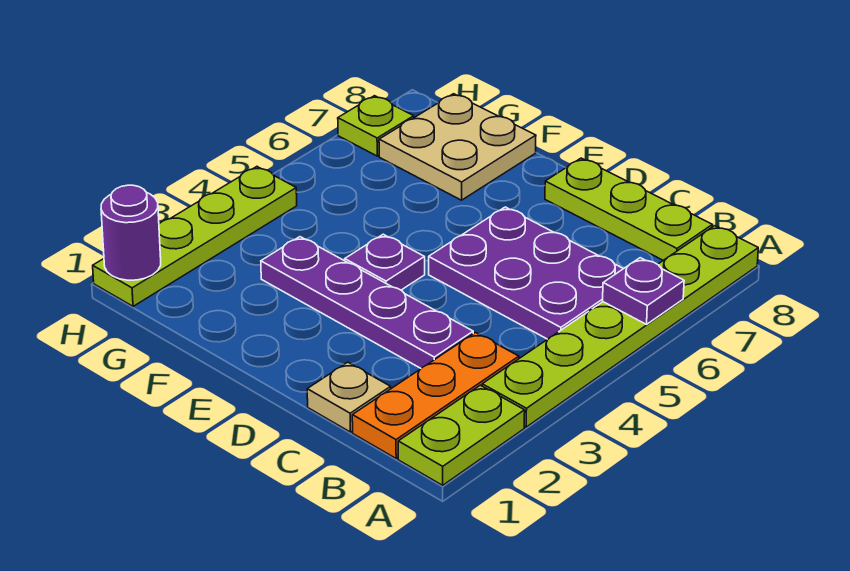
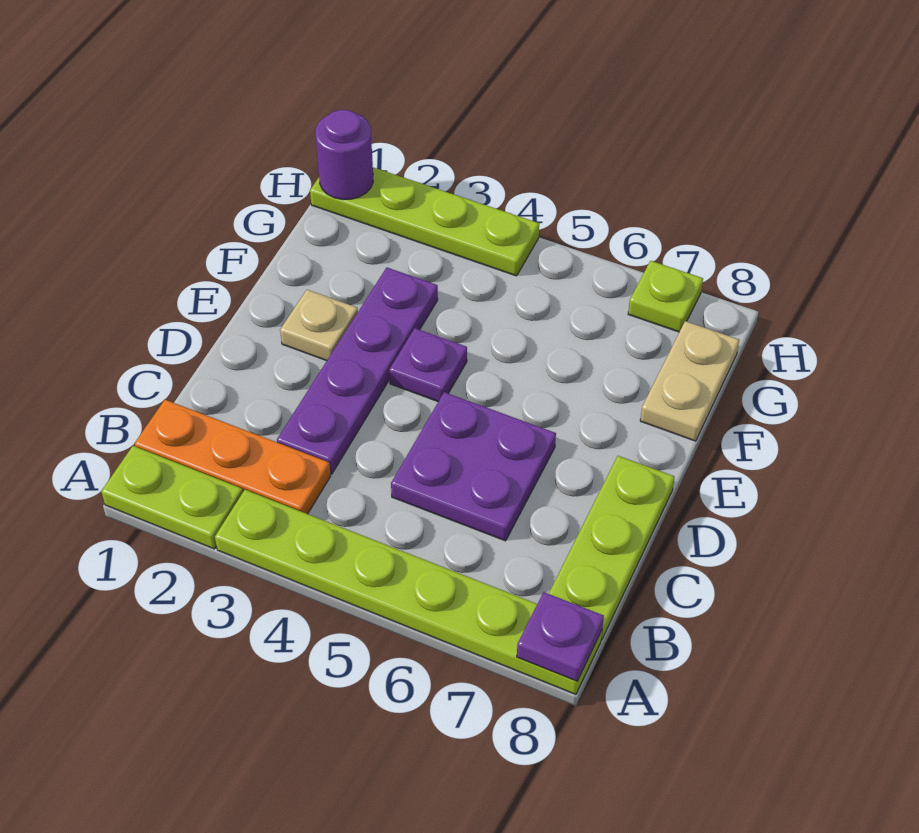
purple plate A6 level 2 -> purple plate A8 level 2
purple plate B5:D6 level 1 -> purple plate C5:D6 level 1
tan plate C1 level 1 -> tan plate E2 level 1
tan plate F7:G8 level 1 -> tan plate F8:G8 level 1

